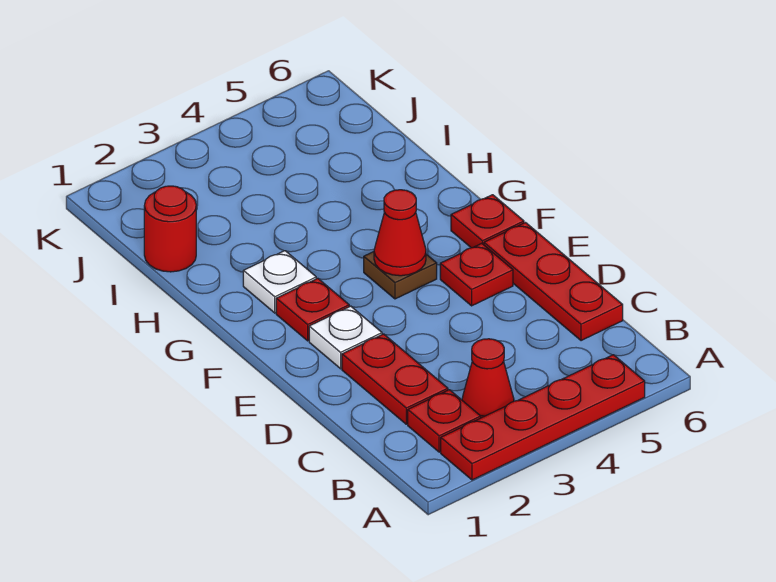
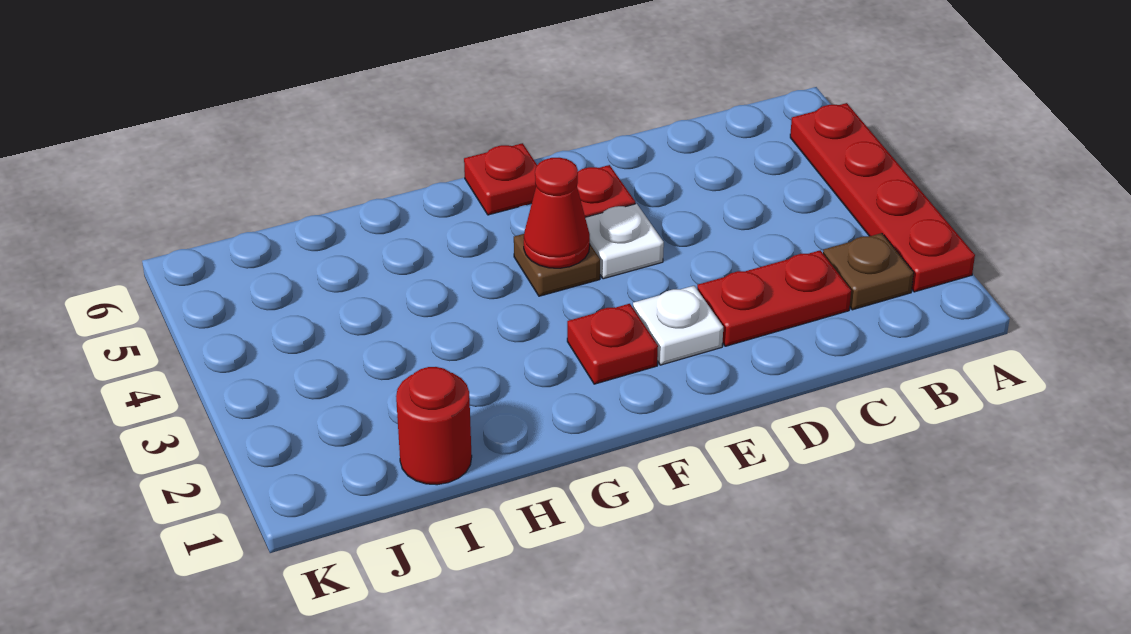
red plate B2 level 1 -> brown plate B2 level 1
red cone B3 level 1 -> none
red plate C6:E6 level 1 -> none
white plate G2 level 1 -> white plate E4 level 1

